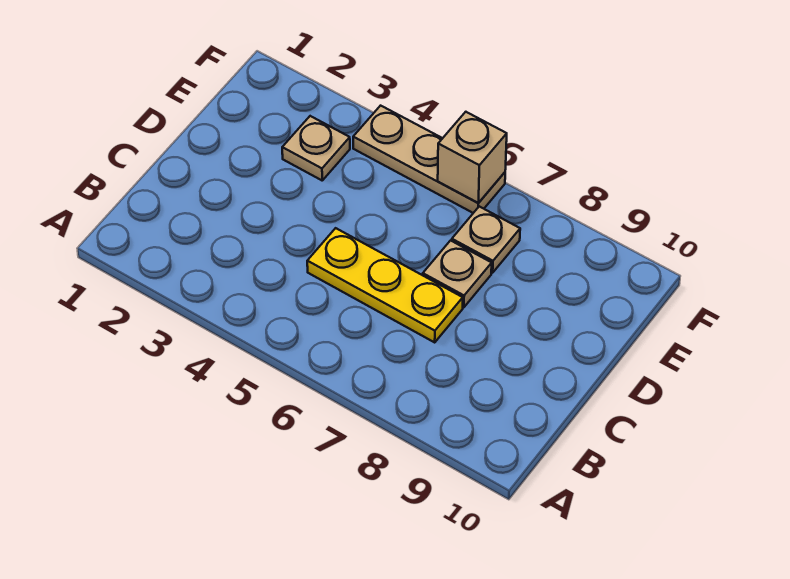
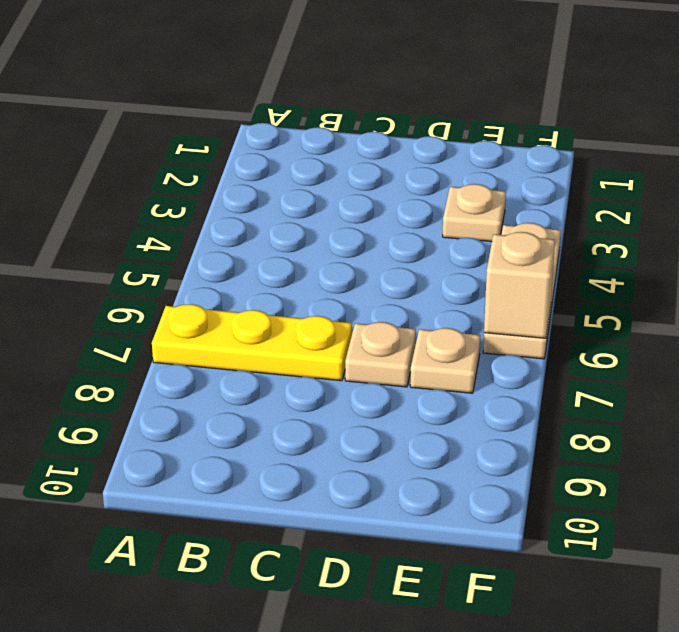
yellow plate C5:C7 level 1 -> yellow plate A7:C7 level 1

